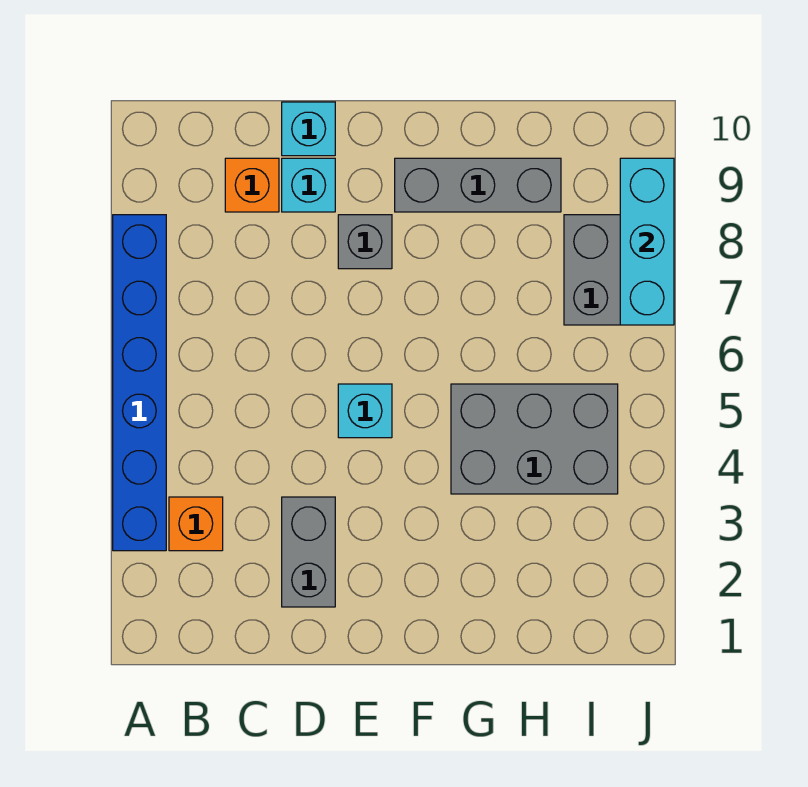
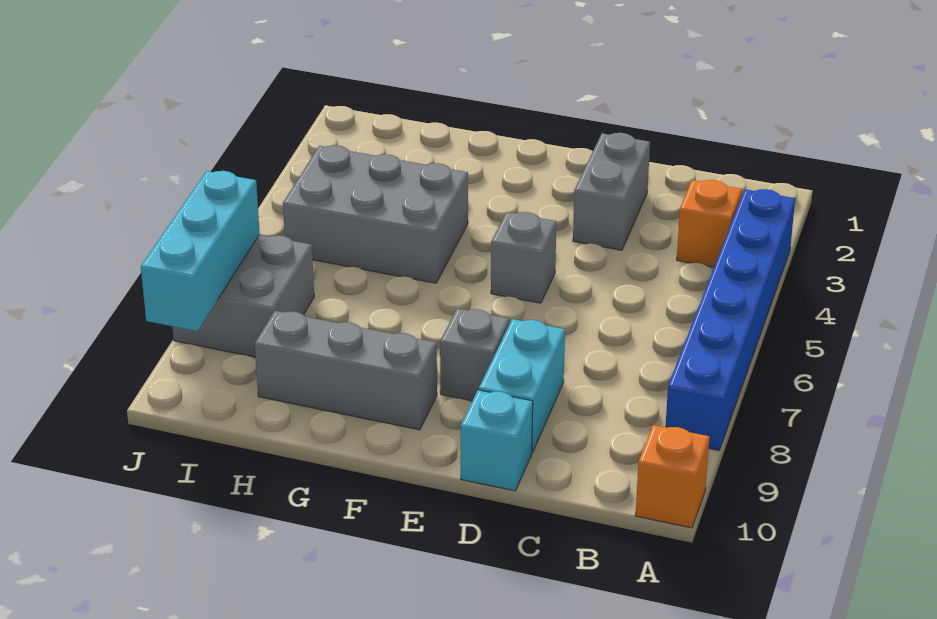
orange brick C9 level 1 -> orange brick A10 level 1
cyan brick D9 level 1 -> cyan brick D8:D9 level 1
cyan brick E5 level 1 -> grey brick E5 level 1

